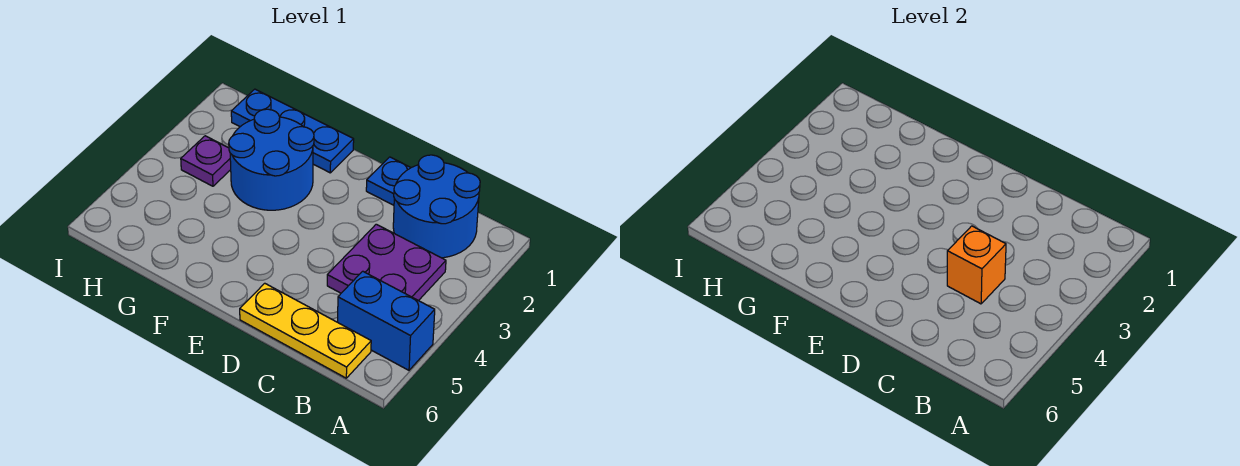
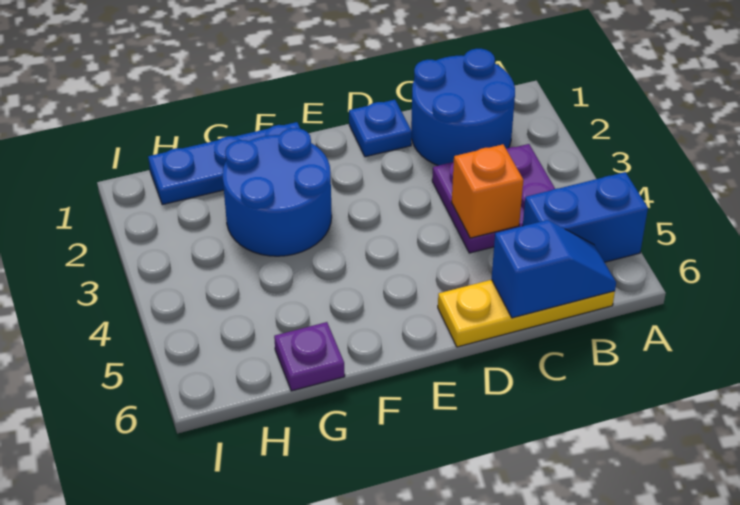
none -> blue slope B6:C6 level 2 top C
purple plate H3 level 1 -> purple plate G6 level 1

